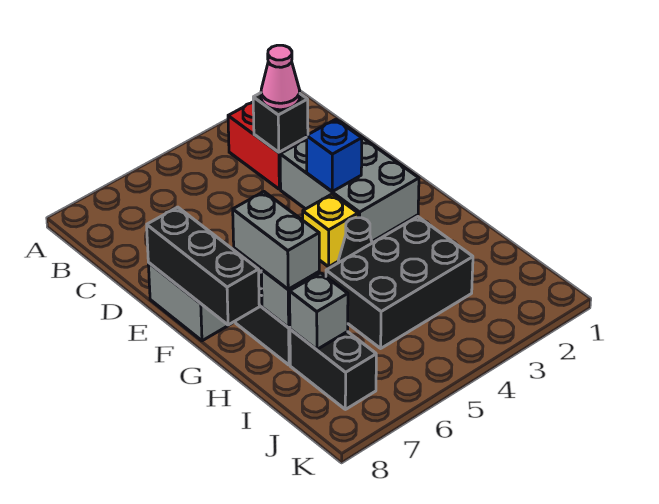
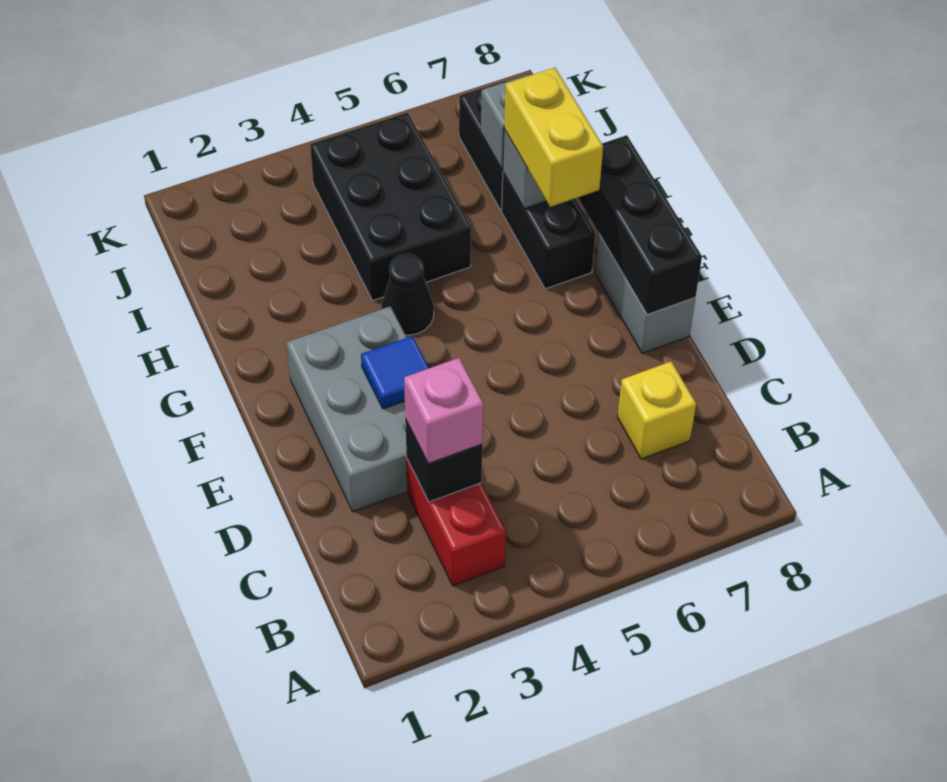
pink cone C3 level 3 -> pink brick C3 level 3
blue brick E3 level 2 -> blue tile E3 level 2
yellow brick F4 level 1 -> yellow brick C7 level 1
grey brick G7:H7 level 3 -> yellow brick G7:H7 level 3
black brick H3:I5 level 1 -> black brick H4:J5 level 1

